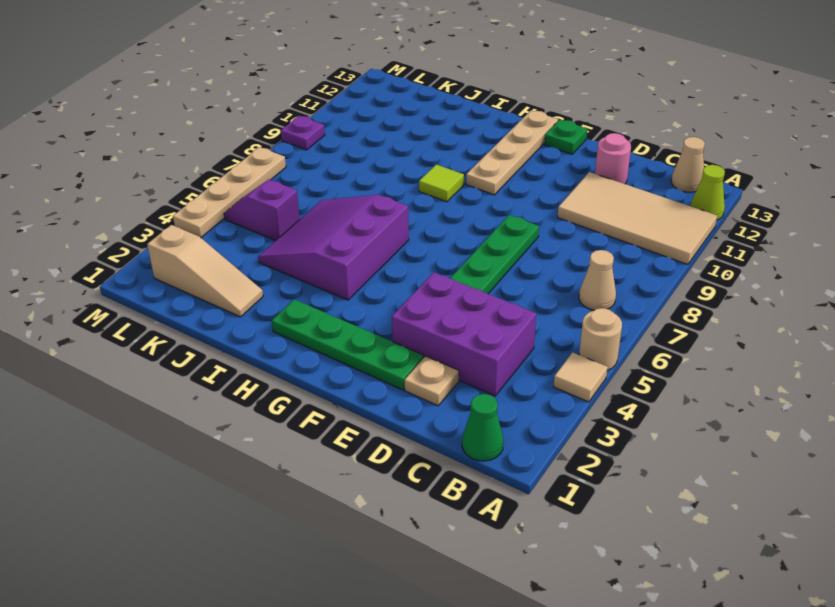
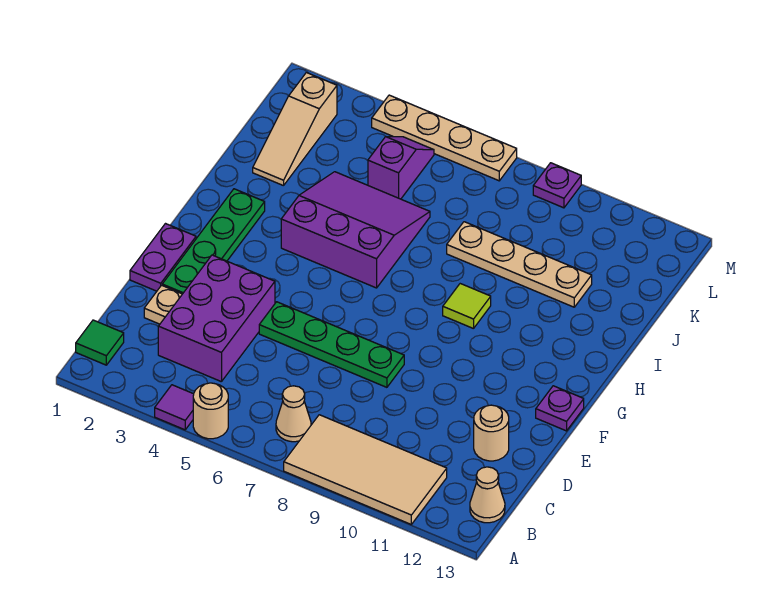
tan tile A4 level 1 -> purple tile A4 level 1
tan tile A10:D11 level 1 -> tan tile A8:B11 level 1
lime cone A12 level 1 -> none
green cone B1 level 1 -> green tile B1 level 1
pink round brick D12 level 1 -> tan round brick D12 level 1
none -> purple plate E1:F1 level 1
green plate F13 level 1 -> purple plate F13 level 1
tan plate G10:G13 level 1 -> tan plate J8:J11 level 1

